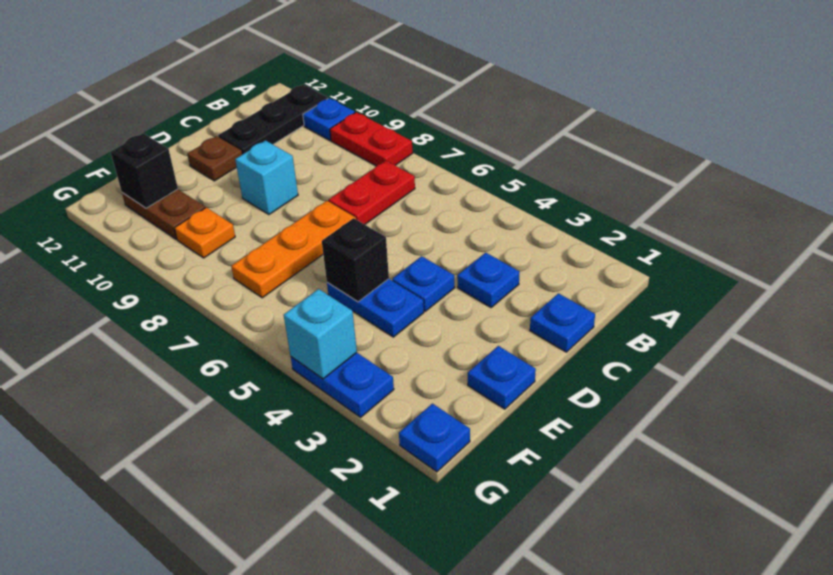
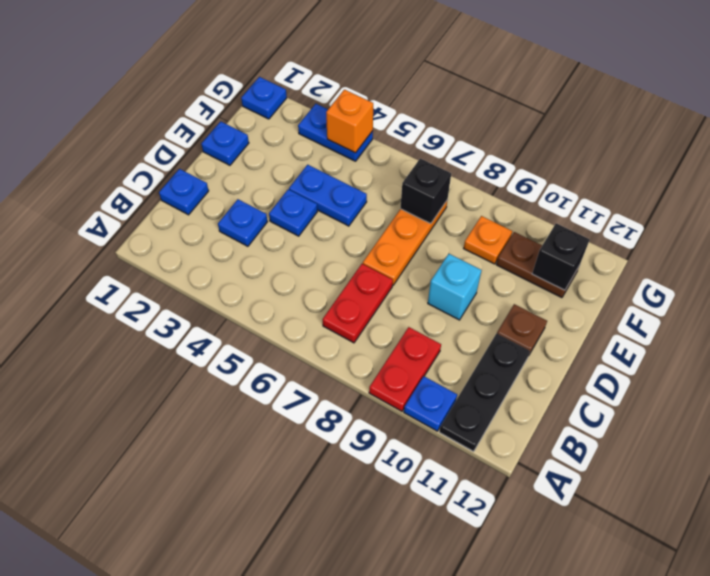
red plate A8:A9 level 1 -> red plate A9:B9 level 1
black brick E5 level 2 -> black brick F7 level 2
cyan brick G4 level 2 -> orange brick G4 level 2

